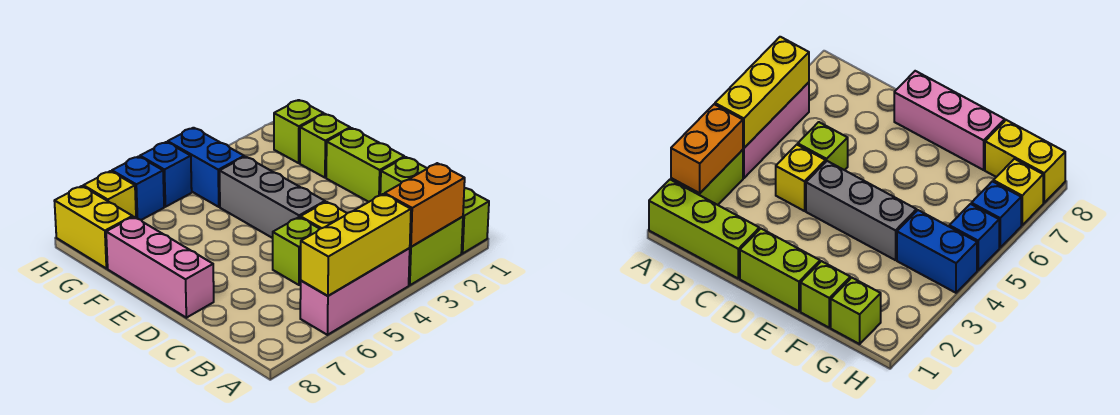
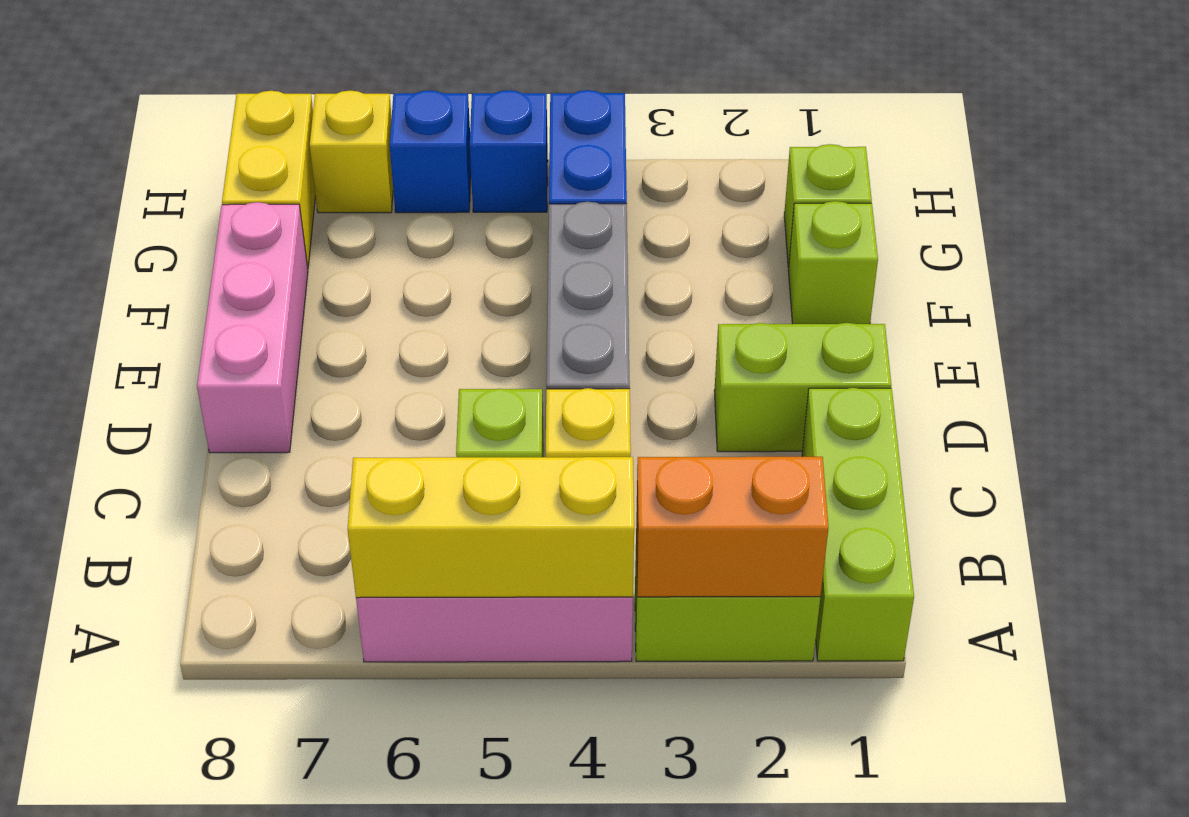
lime brick D1:E1 level 1 -> lime brick D1:D2 level 1

